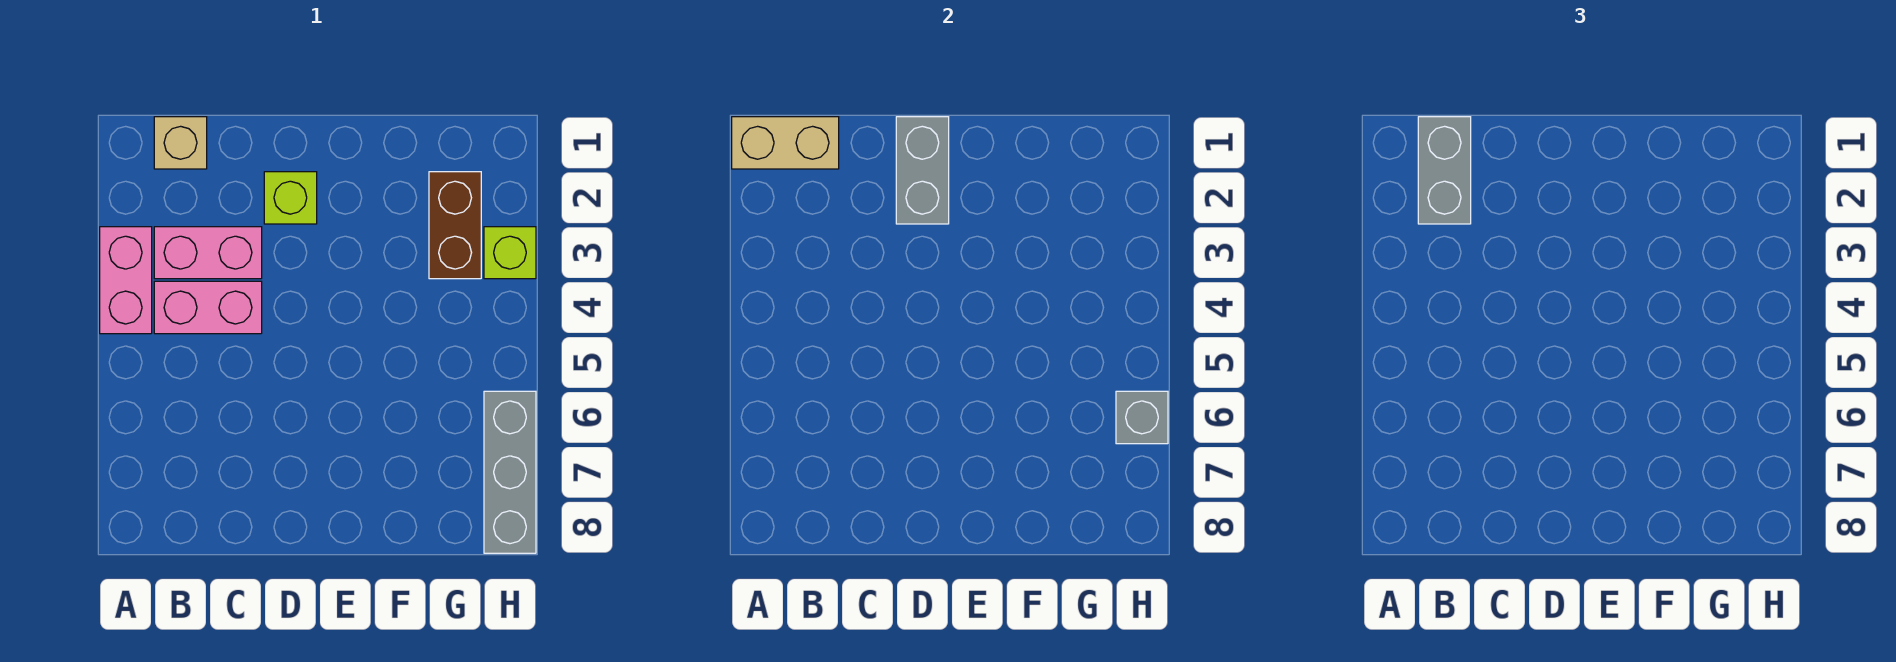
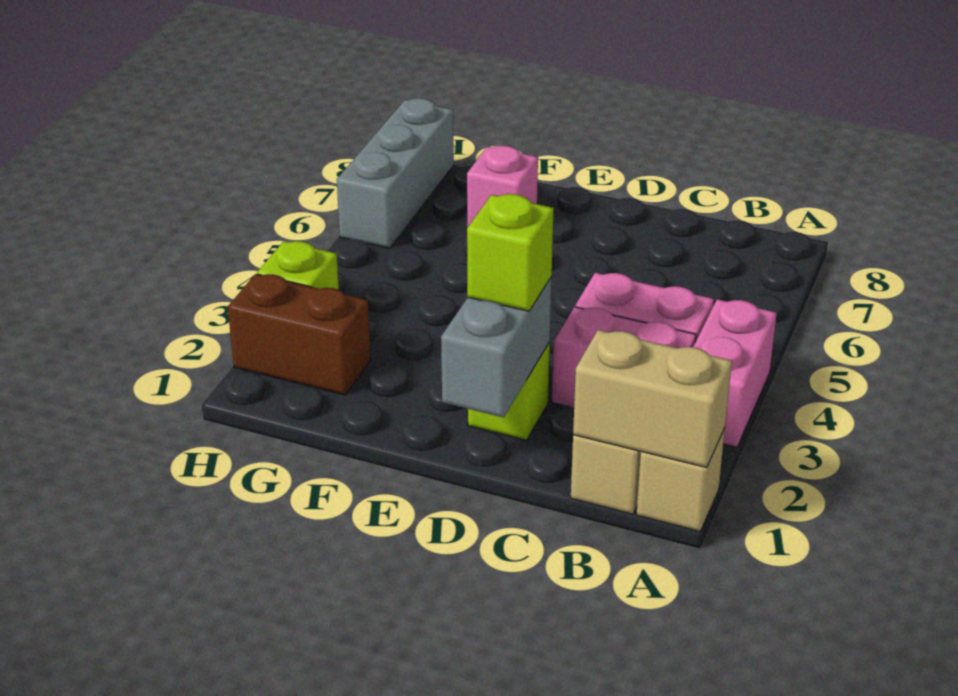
none -> tan brick A1 level 1
grey brick B1:B2 level 3 -> none
none -> lime brick D2 level 3
none -> pink brick F7 level 1
brown brick G2:G3 level 1 -> brown brick G2:H2 level 1
grey brick H6 level 2 -> none

